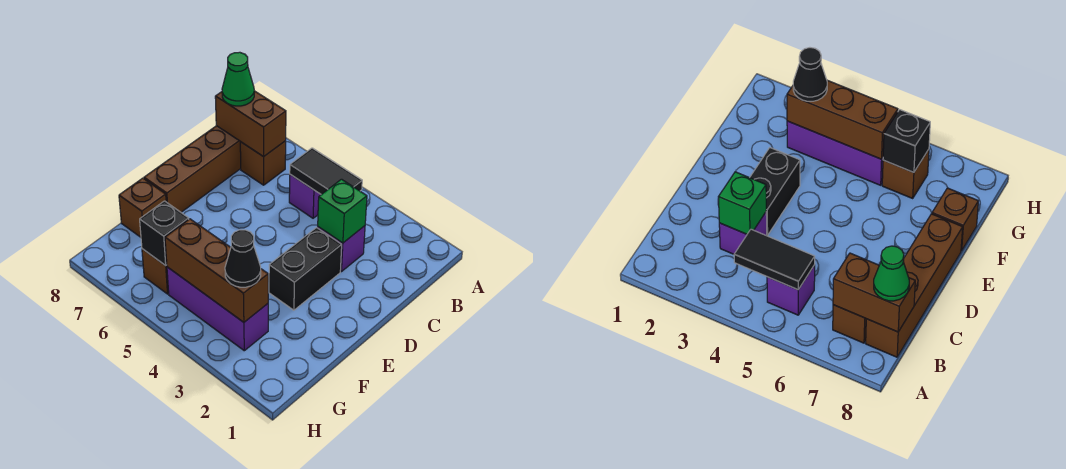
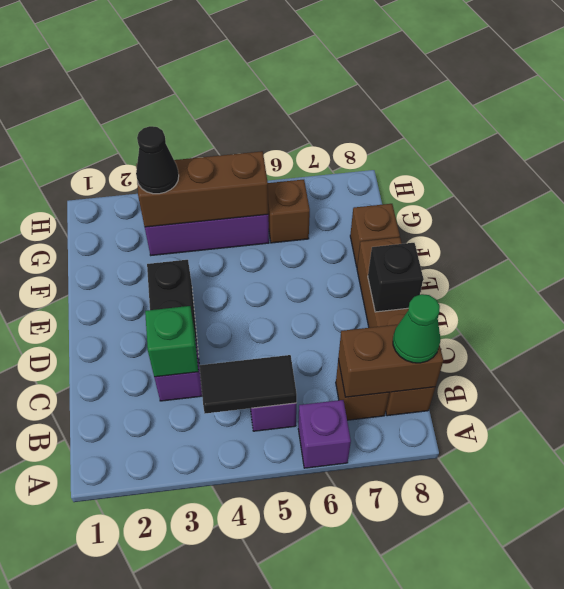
none -> purple brick A6 level 1
black brick G6 level 2 -> black brick D8 level 2

